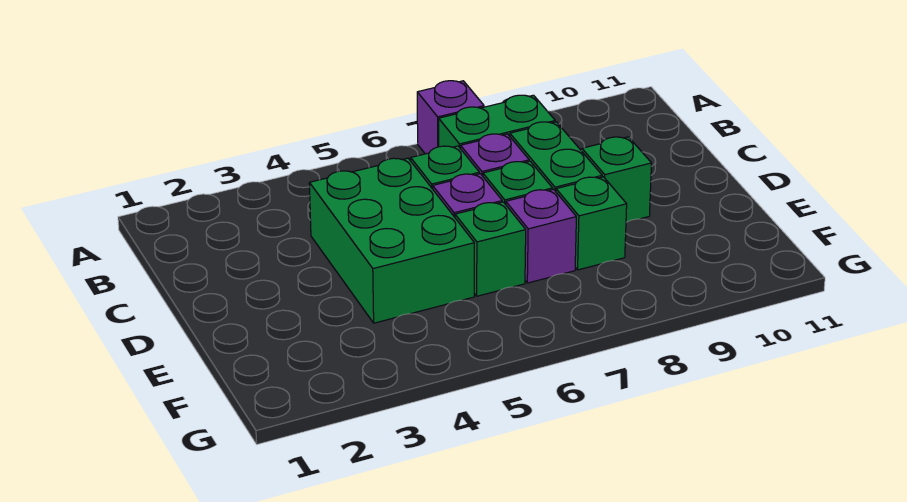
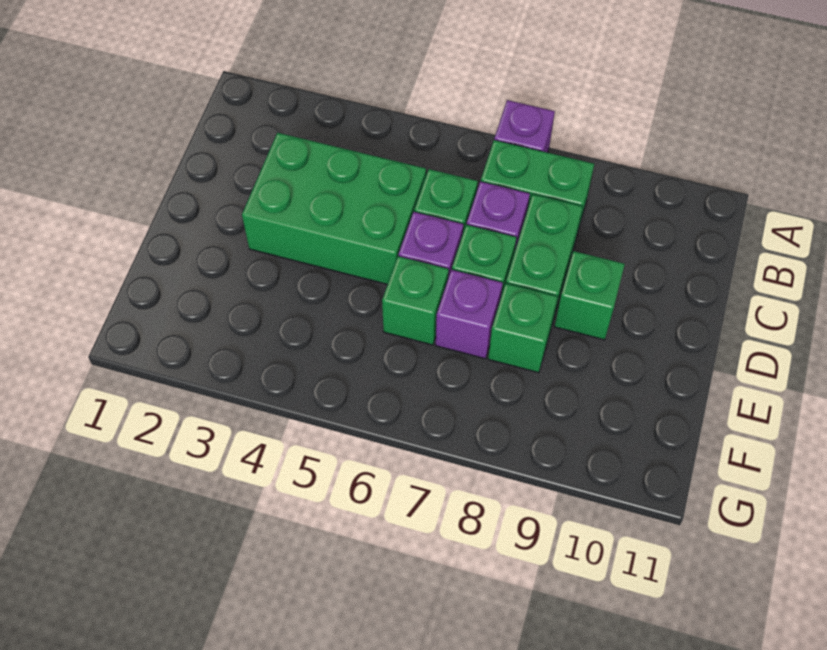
green brick C4:E5 level 1 -> green brick C3:D5 level 1

